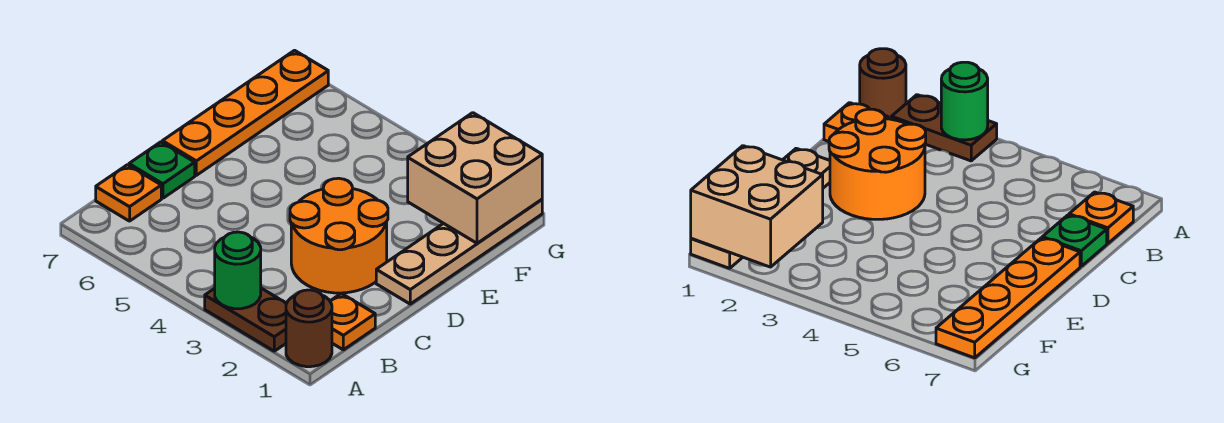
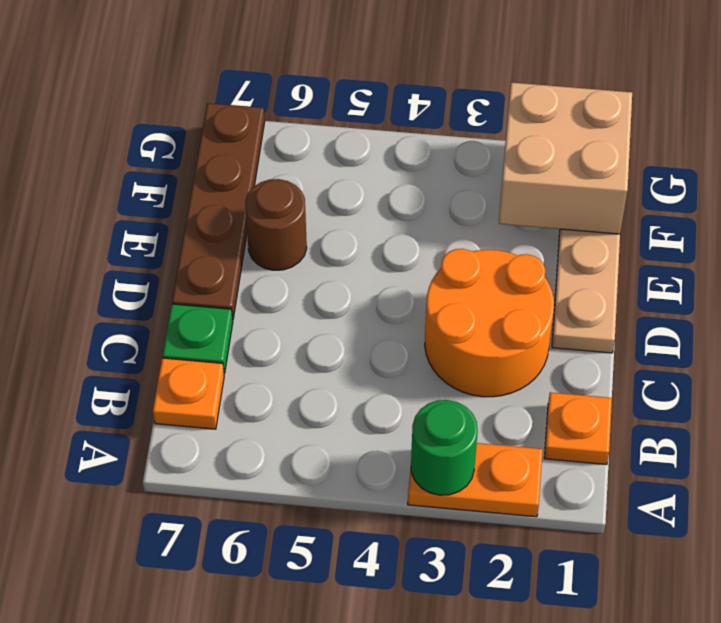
brown round brick A1 level 1 -> brown round brick E6 level 1
brown plate A2:A3 level 1 -> orange plate A2:A3 level 1
orange plate D7:G7 level 1 -> brown plate D7:G7 level 1

